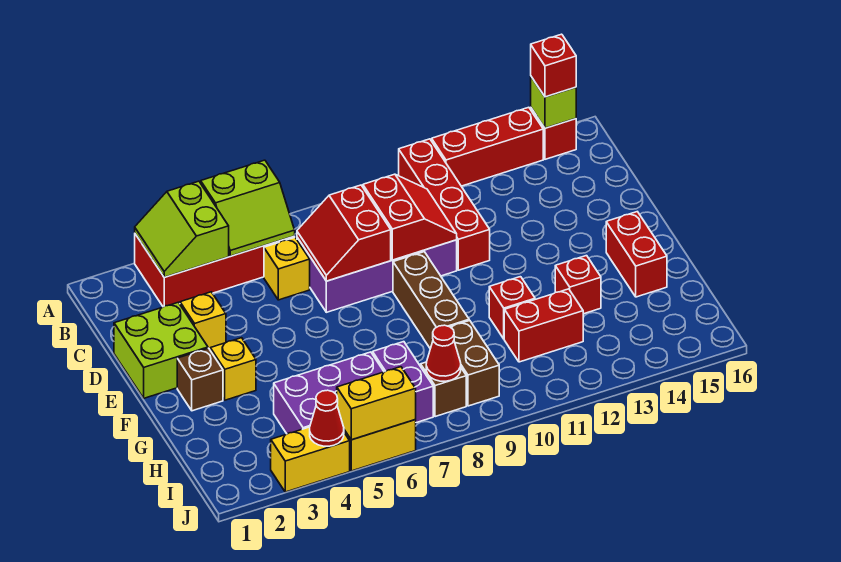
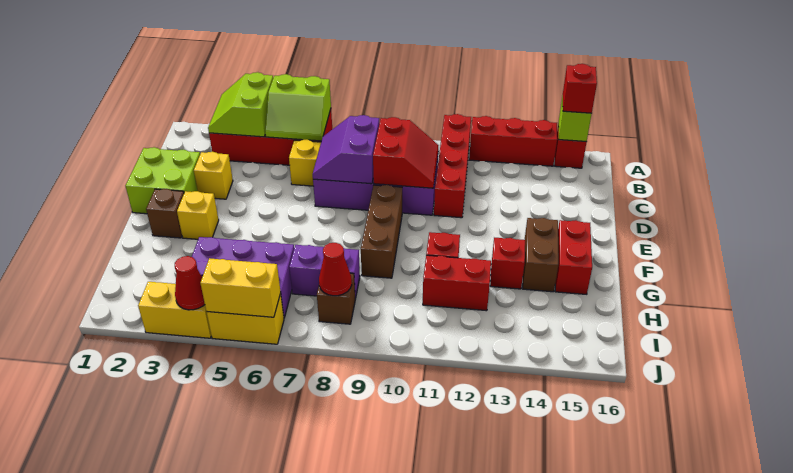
red slope C7:D8 level 2 top 8 -> purple slope C7:D8 level 2 top 8
purple brick H7:I7 level 1 -> purple brick H7:H8 level 1
brown brick H9:I9 level 1 -> brown brick F14:G14 level 1

